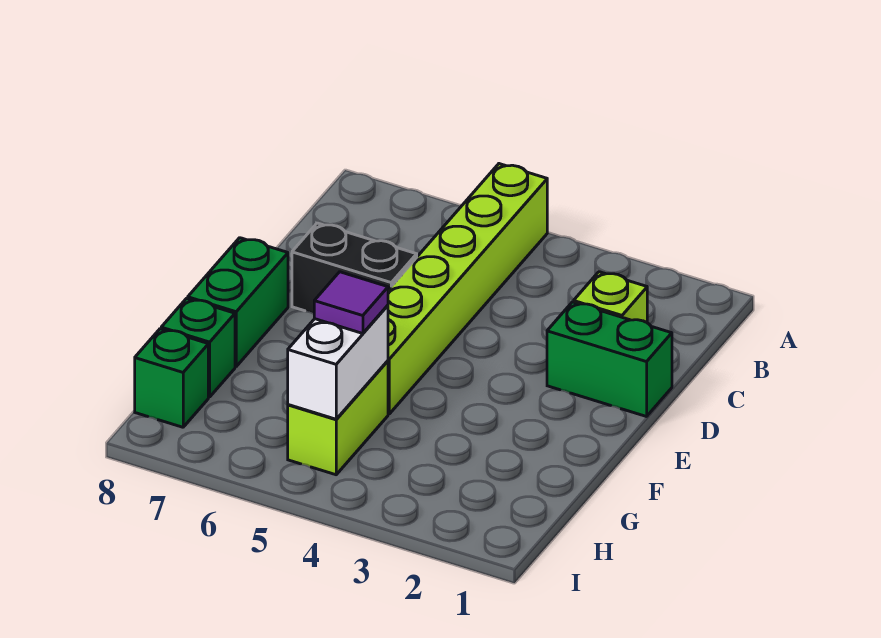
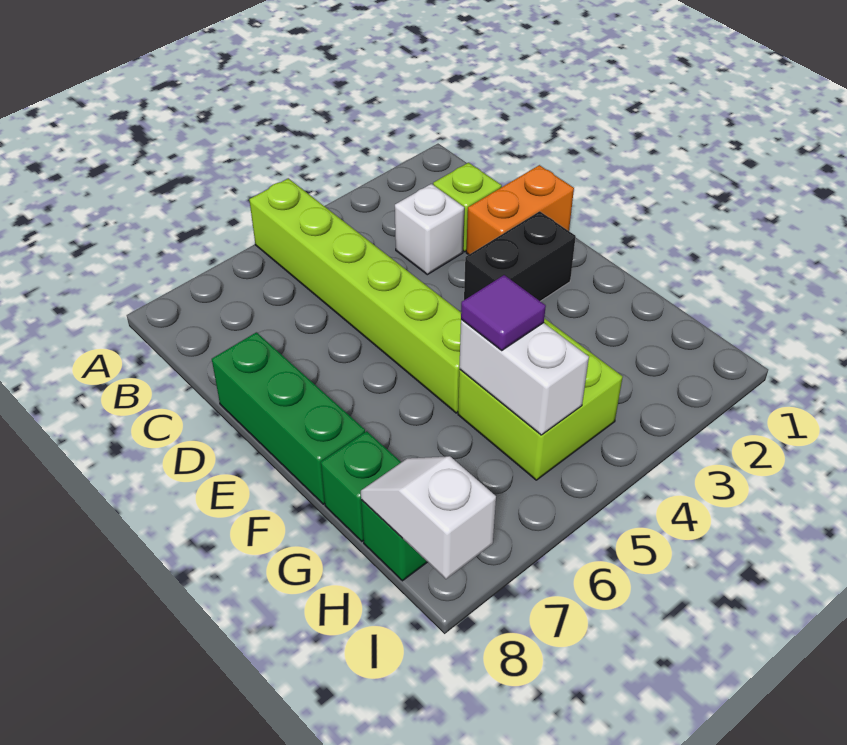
none -> white brick C3 level 1
green brick D1:D2 level 1 -> orange brick D1:D2 level 1
black brick D6:D7 level 1 -> black brick E2:E3 level 1
green brick E8:F8 level 1 -> green brick D8:F8 level 1
lime brick G5:H5 level 1 -> lime brick G4:H5 level 1
none -> white slope H8:I8 level 2 top I

